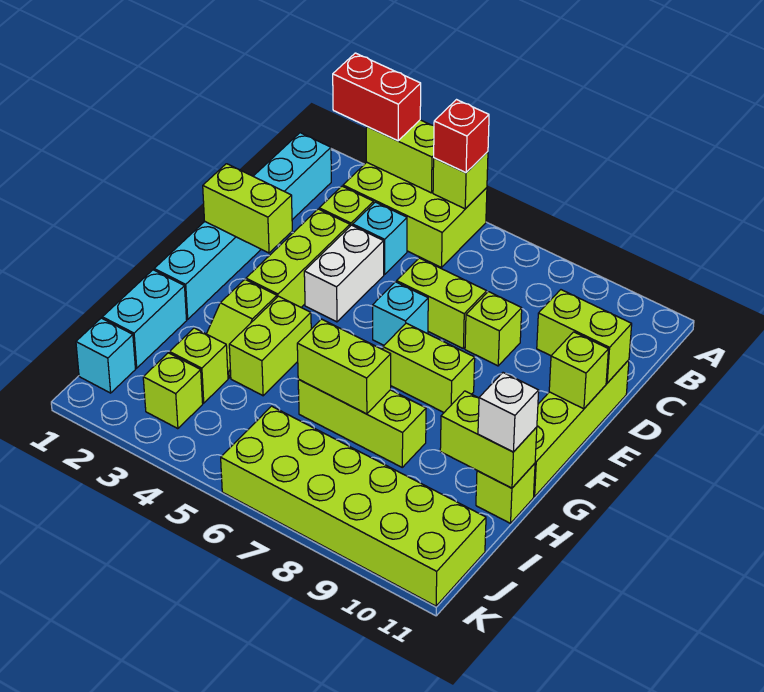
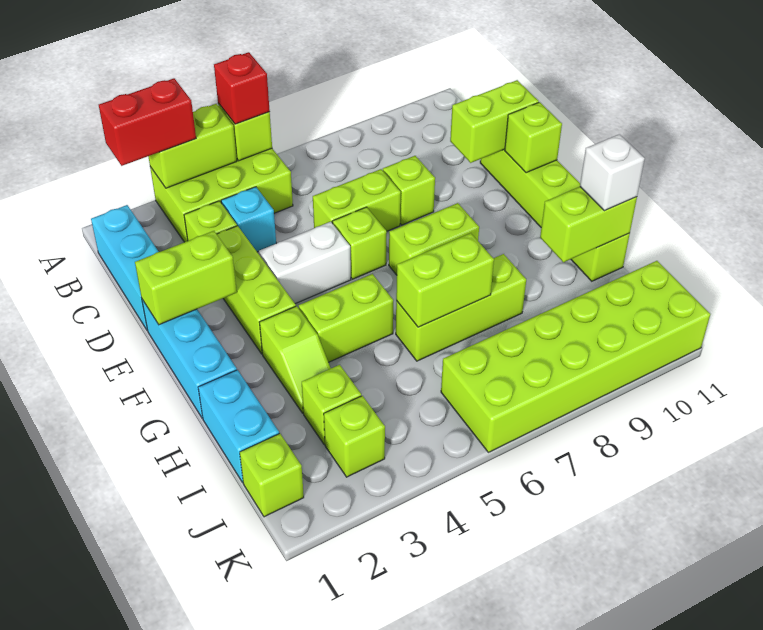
white brick D4:E4 level 1 -> white brick E4:E5 level 1
cyan brick E6 level 1 -> lime brick E6 level 1
lime brick G4:H4 level 1 -> lime brick G4:G5 level 1
cyan brick J1 level 1 -> lime brick J1 level 1

